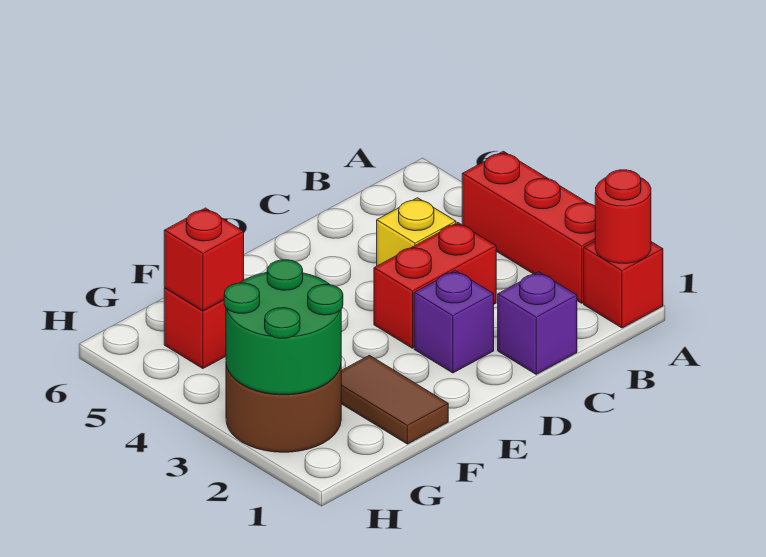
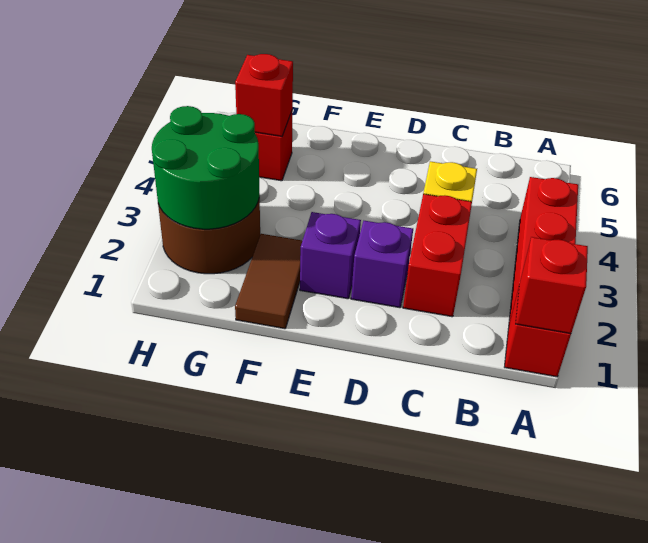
red round brick A1 level 2 -> red brick A1 level 2
purple brick C1 level 1 -> purple brick E2 level 1
red brick C3:D3 level 1 -> red brick C2:C3 level 1

